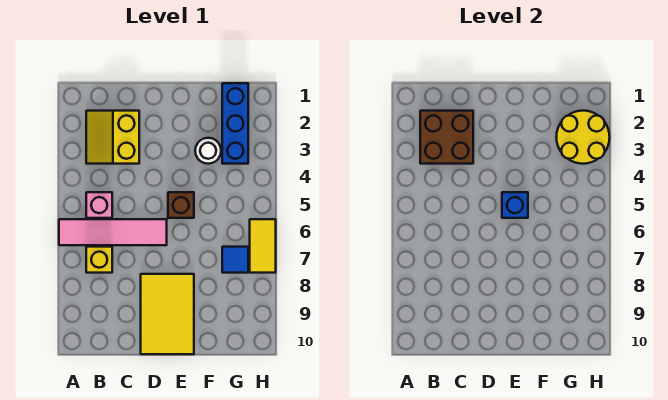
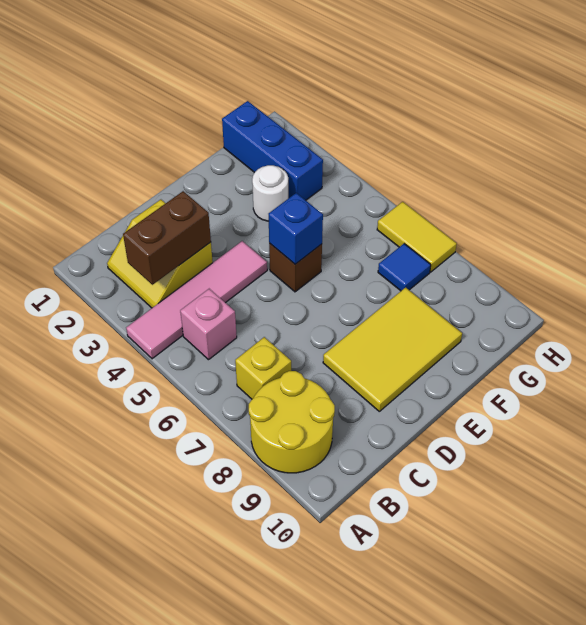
pink tile A6:D6 level 1 -> pink tile A4:D4 level 1
brown brick B2:C3 level 2 -> brown brick B3:C3 level 2
yellow tile D8:E10 level 1 -> yellow tile D8:F9 level 1
yellow round brick G2:H3 level 2 -> yellow round brick A8:B9 level 1

